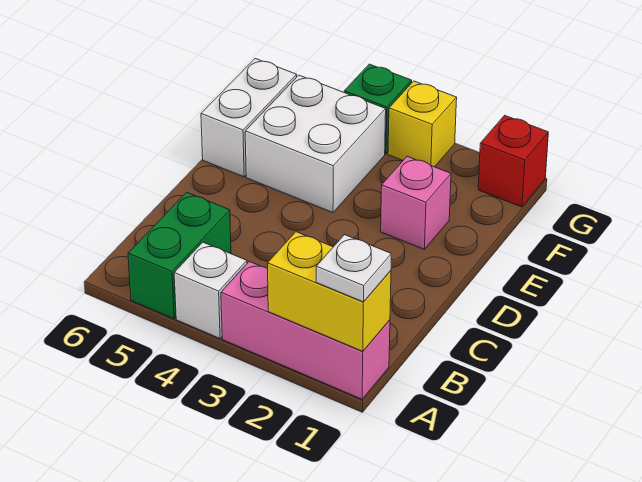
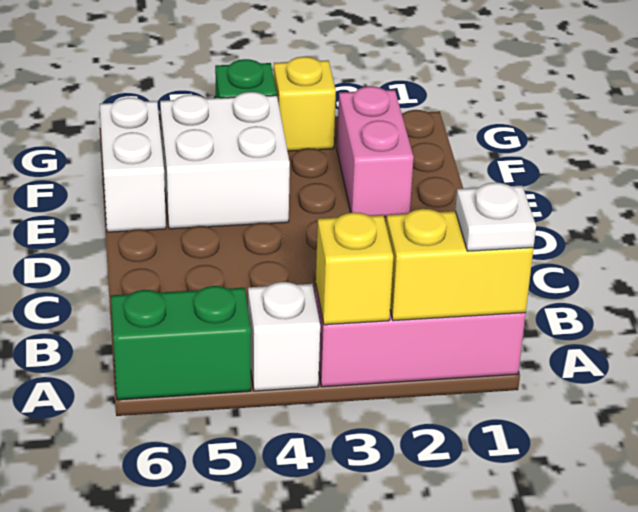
none -> yellow brick A3 level 2
green brick A5:B5 level 1 -> green brick A5:A6 level 1
pink brick E2 level 1 -> pink brick E2:F2 level 1
red brick G1 level 1 -> none

